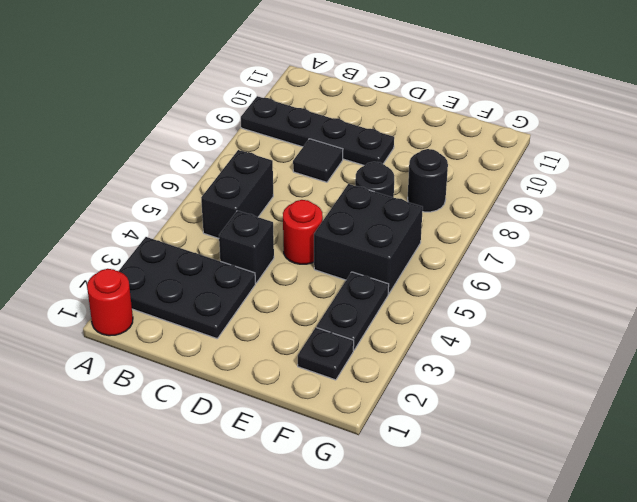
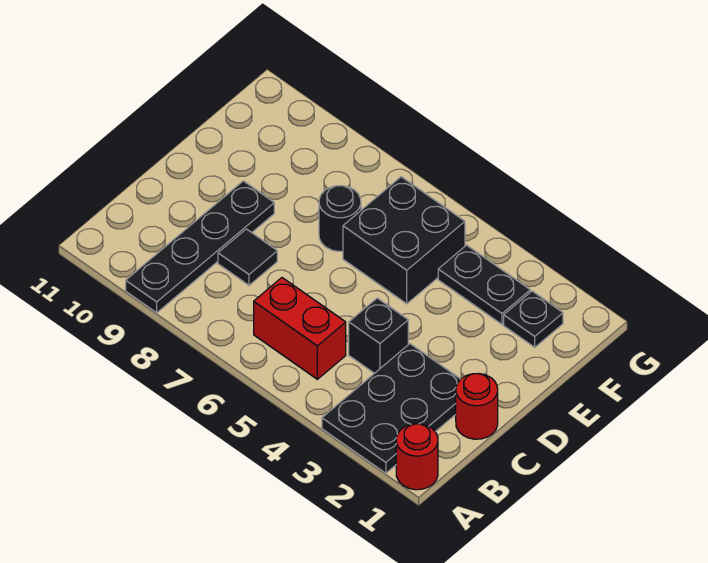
black brick B5:B6 level 1 -> red brick B5:B6 level 1
red round brick D5 level 1 -> red round brick C1 level 1
black round brick F8 level 1 -> none

